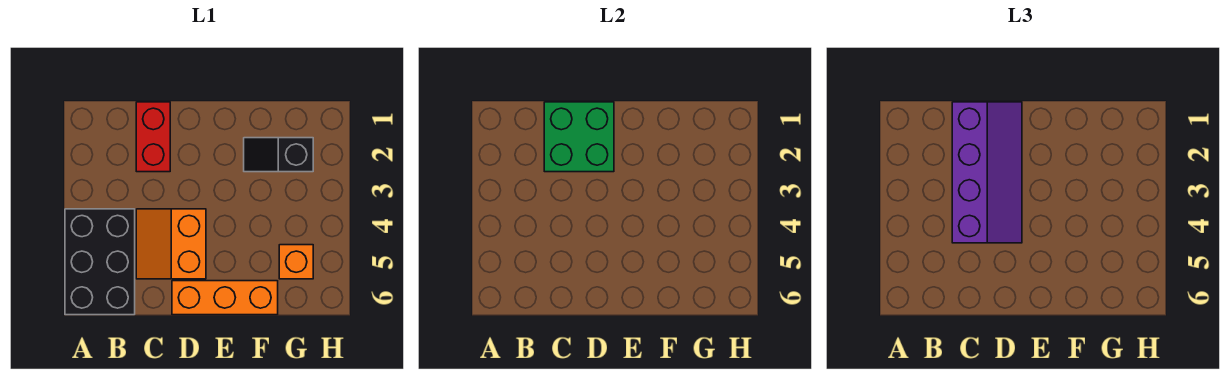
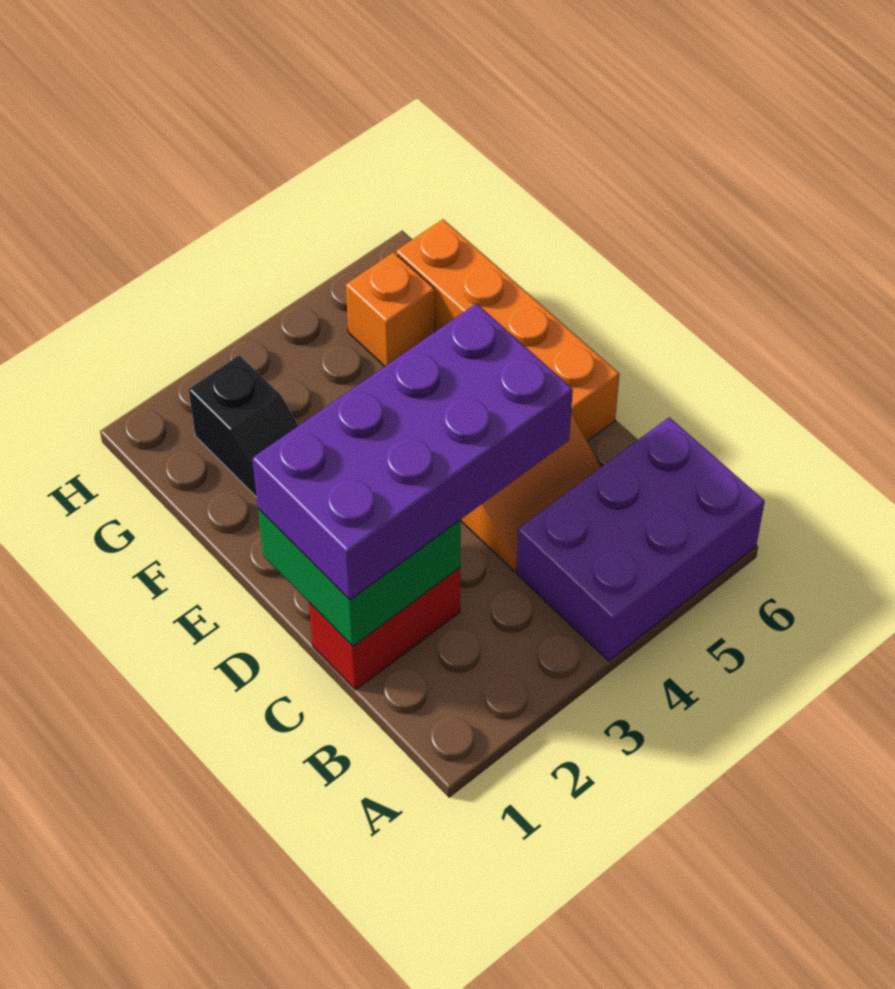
black brick A4:B6 level 1 -> purple brick A4:B6 level 1
purple slope C1:D4 level 3 top C -> purple brick C1:D4 level 3
orange brick D6:F6 level 1 -> orange brick D6:G6 level 1

